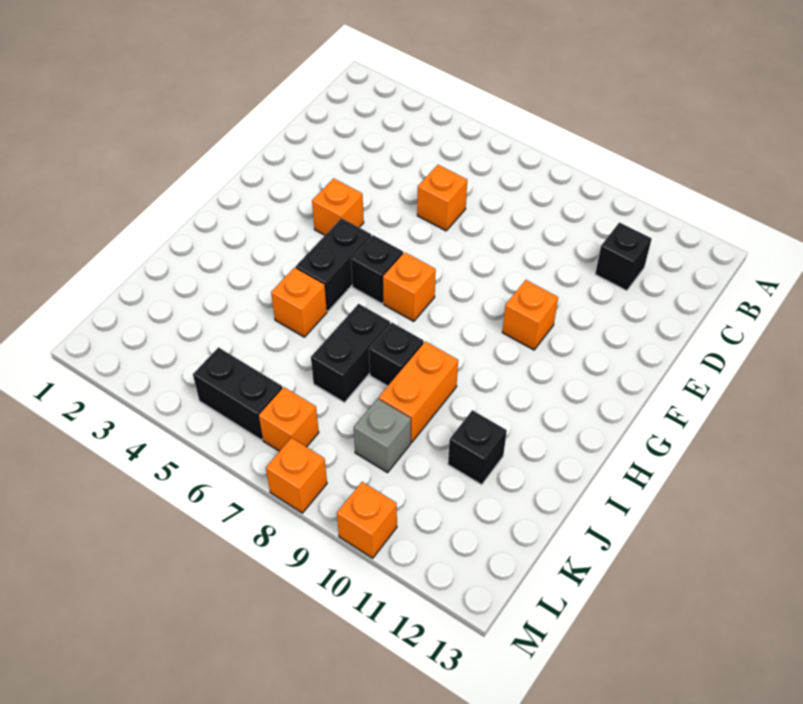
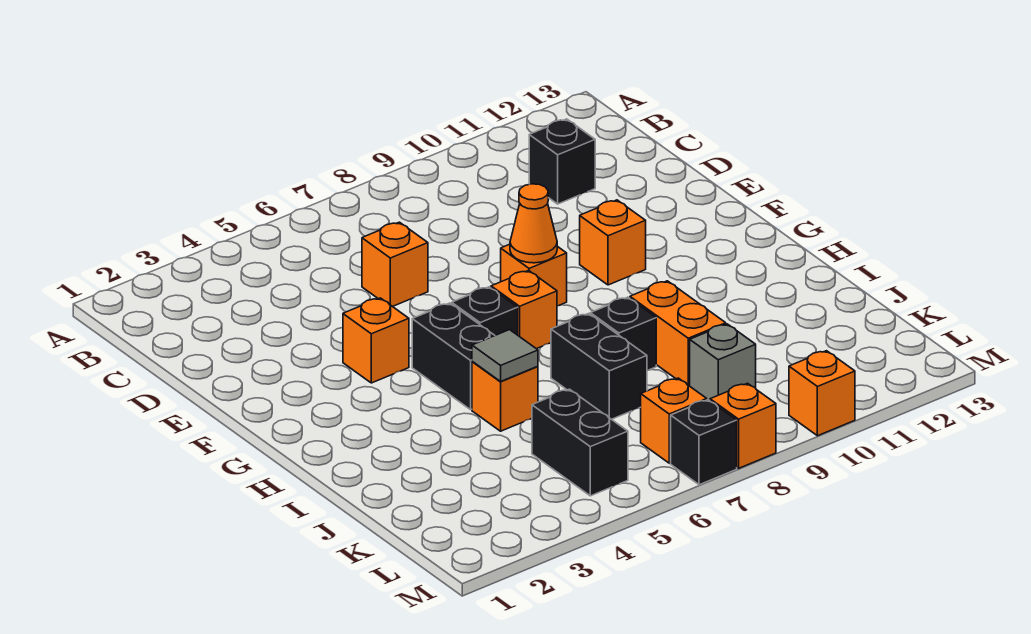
none -> orange brick F8 level 1
none -> orange cone F8 level 2
none -> grey tile I5 level 2
black brick J11 level 1 -> black brick M7 level 1
black brick L5:L6 level 1 -> black brick K5:L5 level 1

